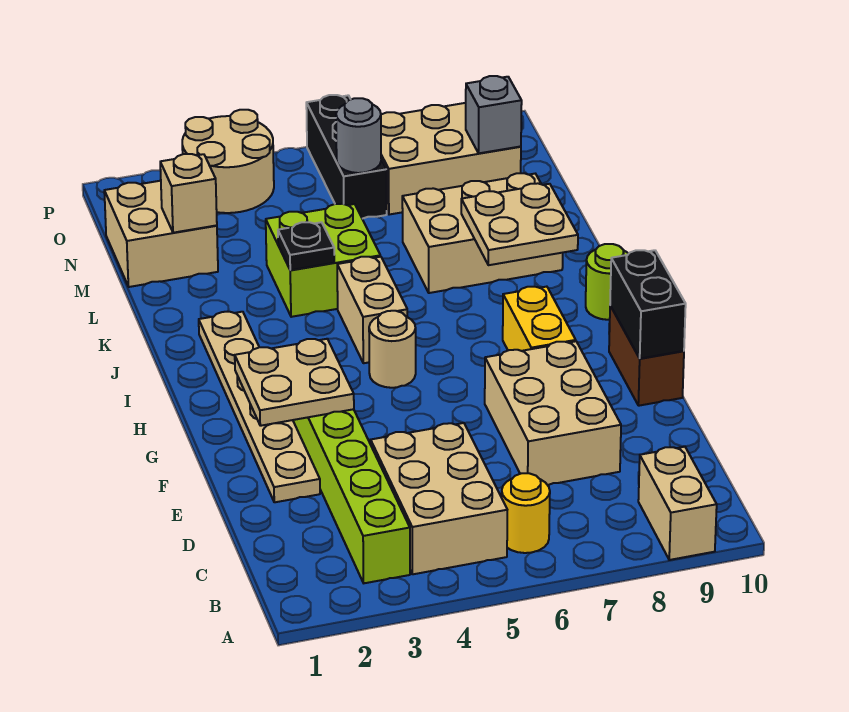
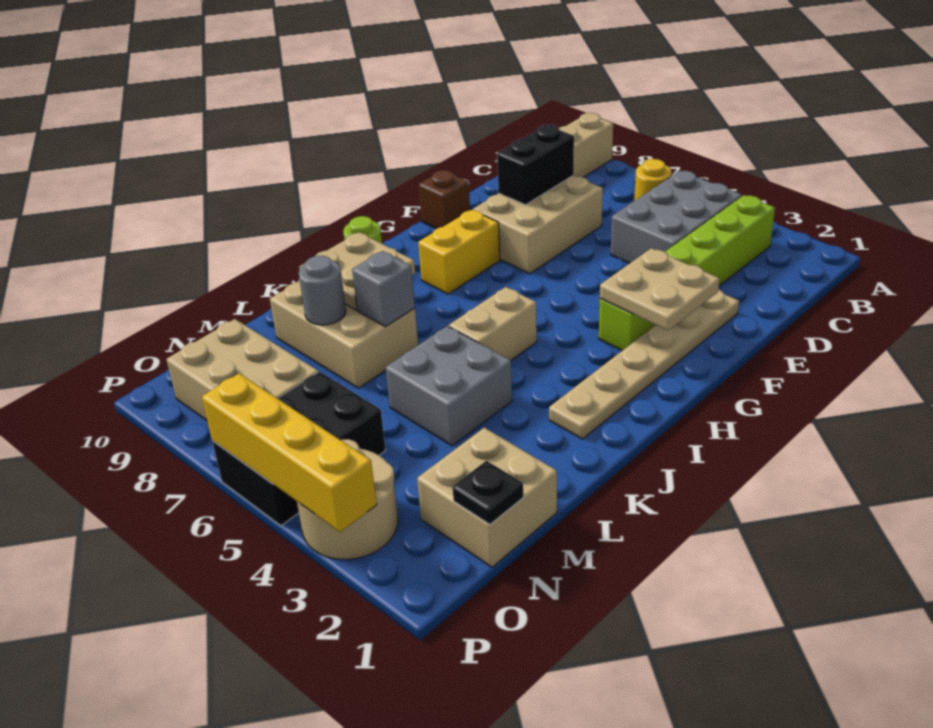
tan brick B4:D5 level 1 -> grey brick B4:D5 level 1
brown brick F10:G10 level 1 -> brown brick F10 level 1
black brick F10:G10 level 2 -> black brick D8:E8 level 2
tan round brick H5 level 1 -> none
lime brick K4:L5 level 1 -> grey brick K4:L5 level 1
black plate K4 level 2 -> black plate N1 level 2
tan brick M2 level 2 -> none
black brick N6:P6 level 1 -> black brick N5:P6 level 1
grey round brick N6 level 2 -> grey round brick L8 level 2
grey brick N9 level 2 -> grey brick K7 level 2
none -> yellow brick P3:P6 level 2

